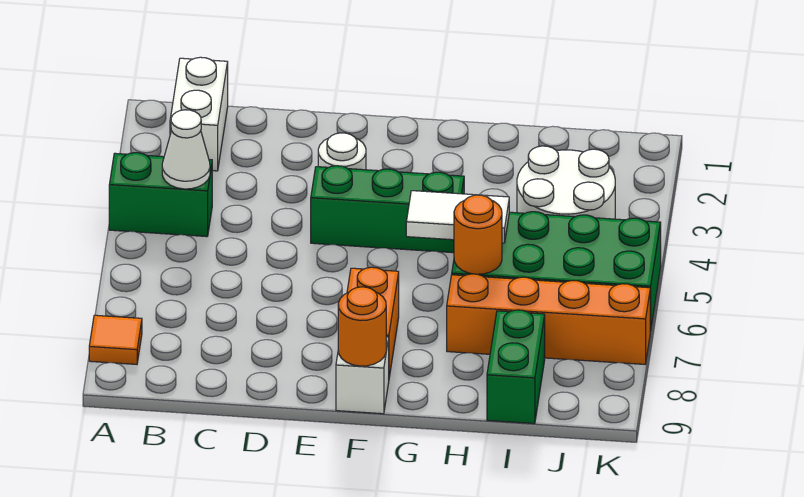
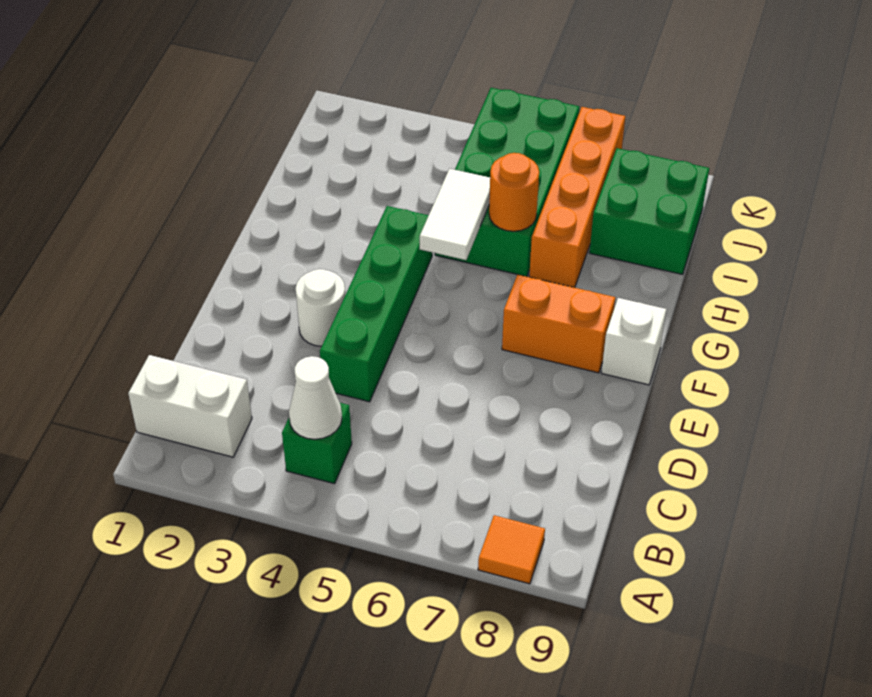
green brick A4:B4 level 1 -> green brick B4 level 1
green brick E4:G4 level 1 -> green brick D4:G4 level 1
orange round brick F9 level 2 -> none
white round brick I3:J4 level 1 -> none
green brick I8:I9 level 1 -> green brick I8:J9 level 1

